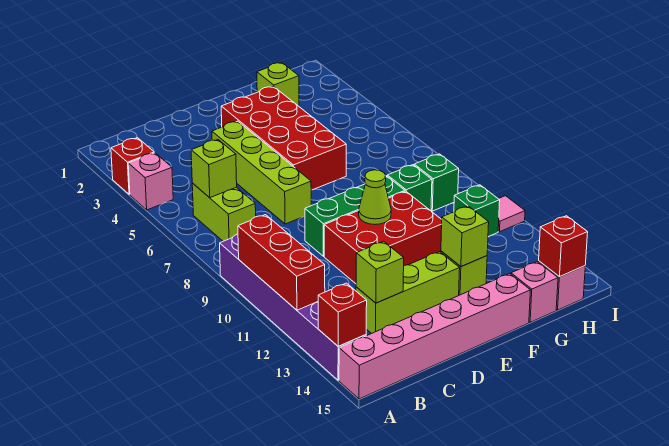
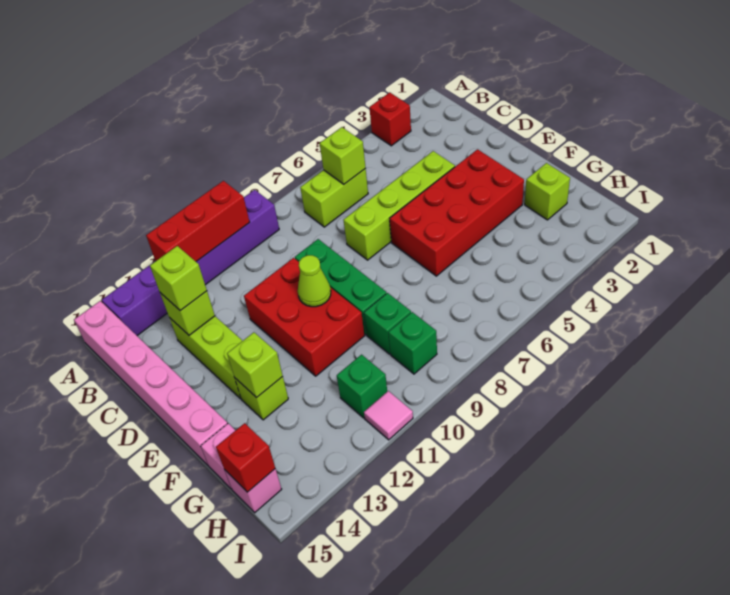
pink brick A4 level 1 -> none
red brick A14 level 2 -> none
none -> lime brick C13 level 3

